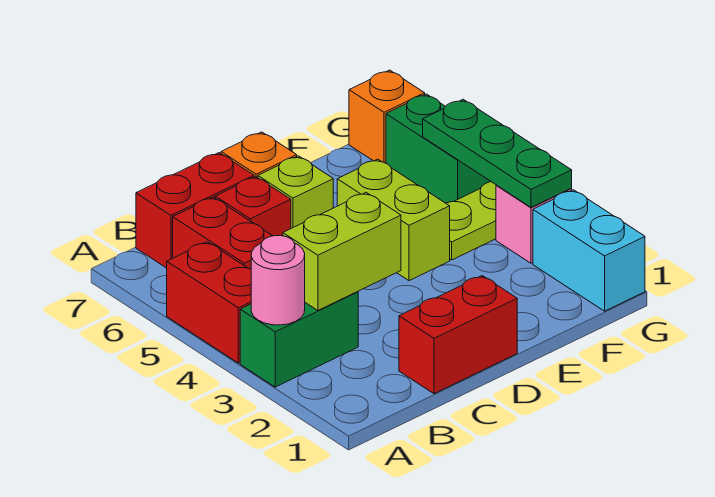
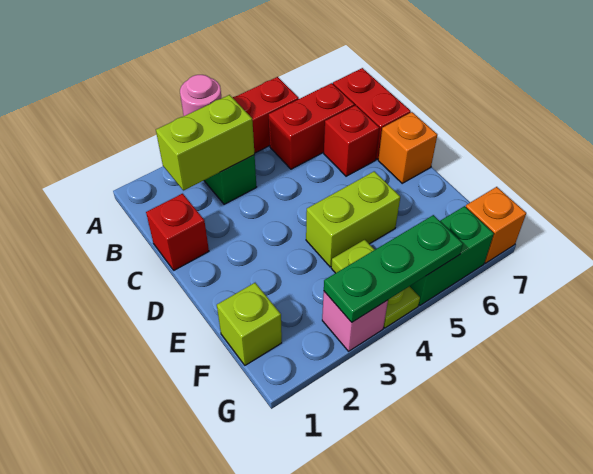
lime brick B3:C3 level 2 -> lime brick B2:B3 level 2
red brick C1:D1 level 1 -> red brick C1 level 1
lime brick D6 level 1 -> lime brick F1 level 1
cyan brick G1:G2 level 1 -> none

